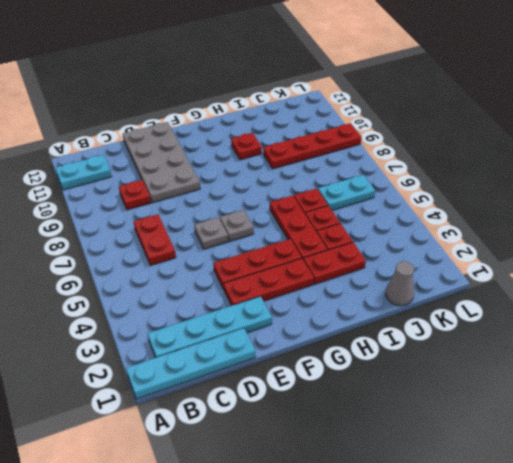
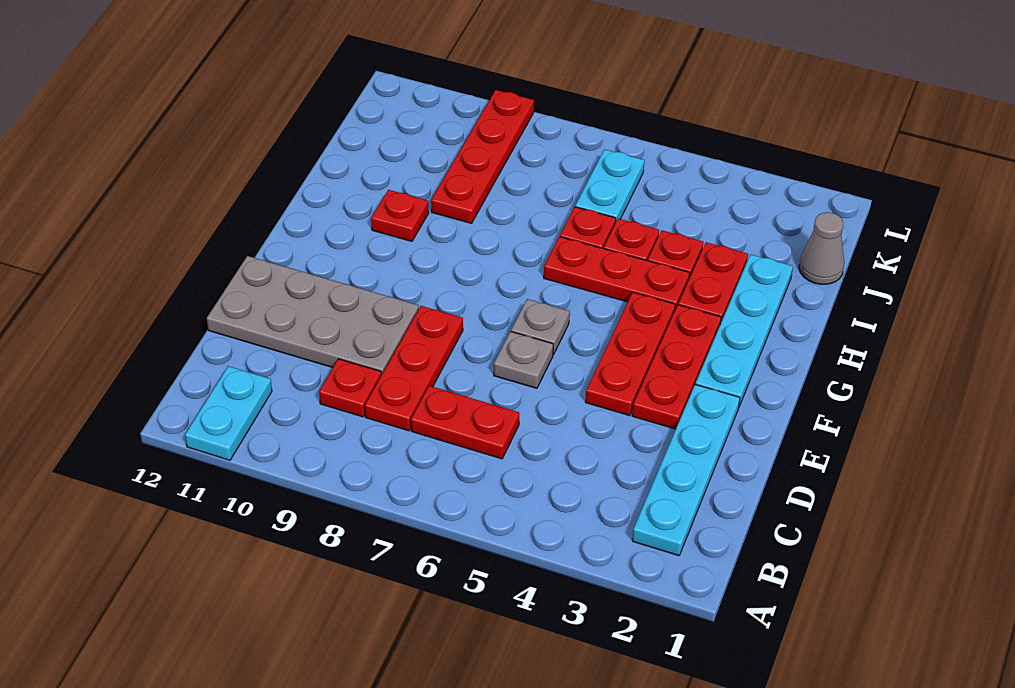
cyan plate A1:D1 level 1 -> cyan plate F2:I2 level 1
none -> red plate C8:E8 level 1

